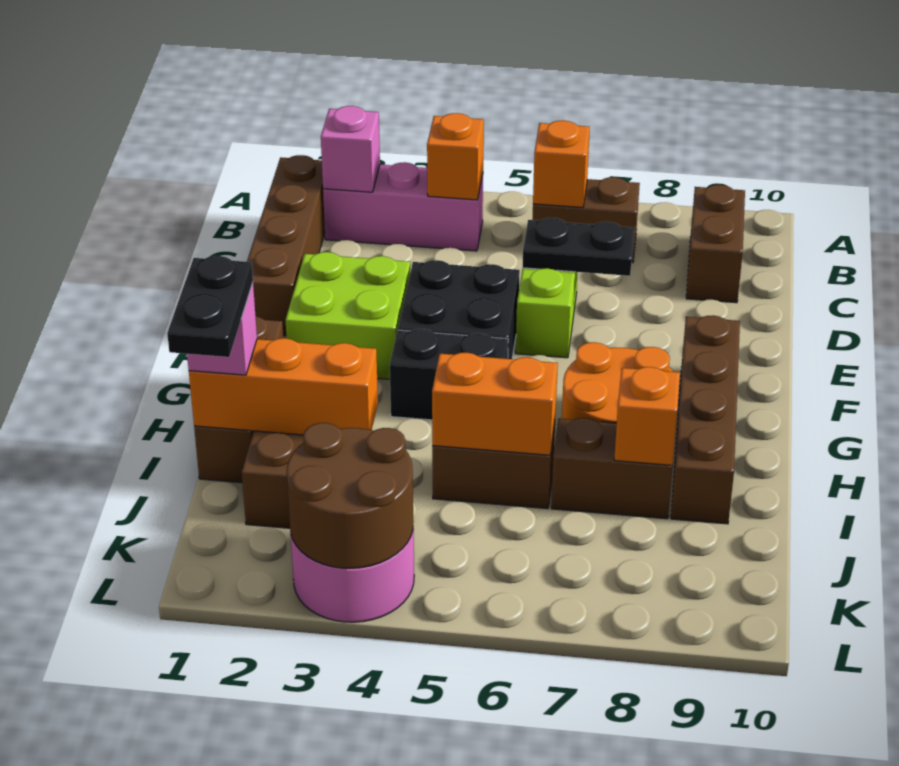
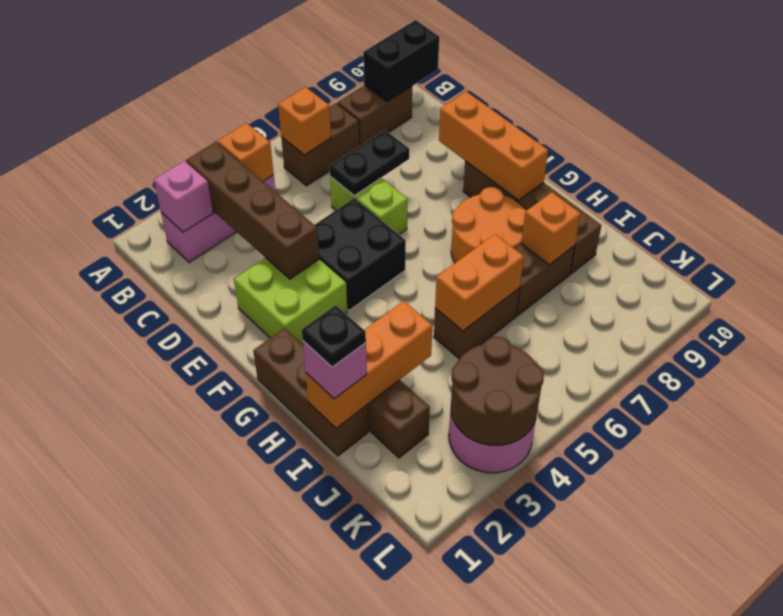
brown brick B1:E1 level 1 -> brown brick B3:E3 level 2
brown brick B9:C9 level 1 -> brown brick B8:B9 level 1
none -> orange brick E9:G9 level 2
black brick G4:G5 level 1 -> black brick B9:B10 level 2
black plate I1:J1 level 4 -> black plate I1 level 4

